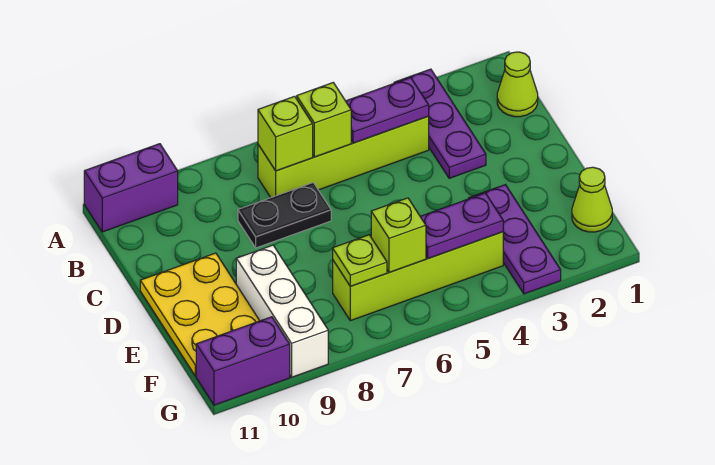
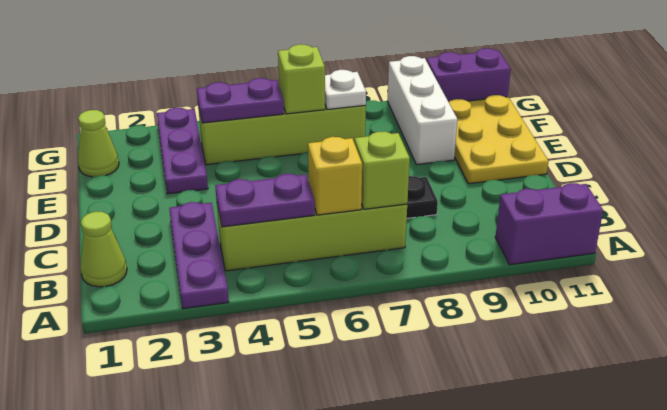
lime brick B6 level 2 -> yellow brick B6 level 2
lime plate F7 level 2 -> white plate F7 level 2

